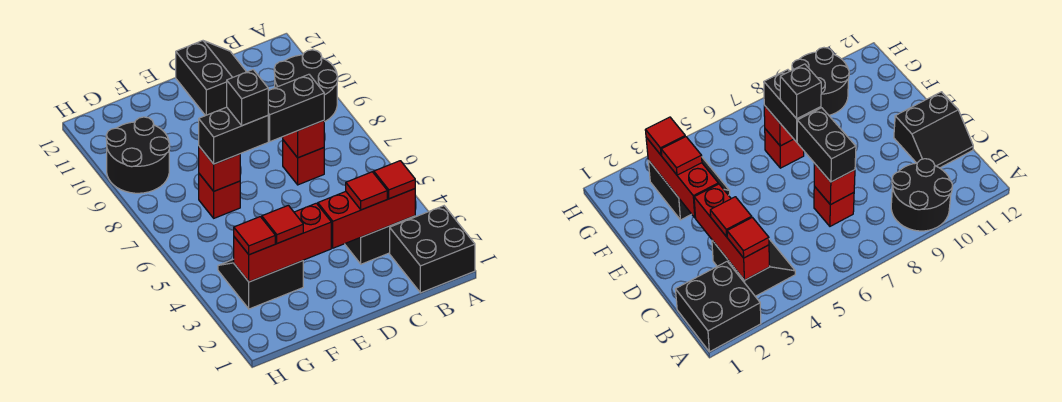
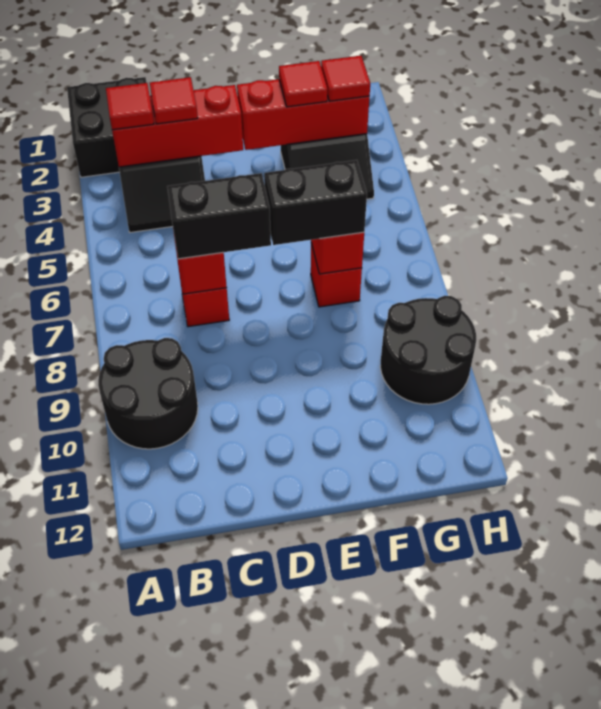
black slope C11:D12 level 1 top D -> none
black brick E7 level 4 -> none

